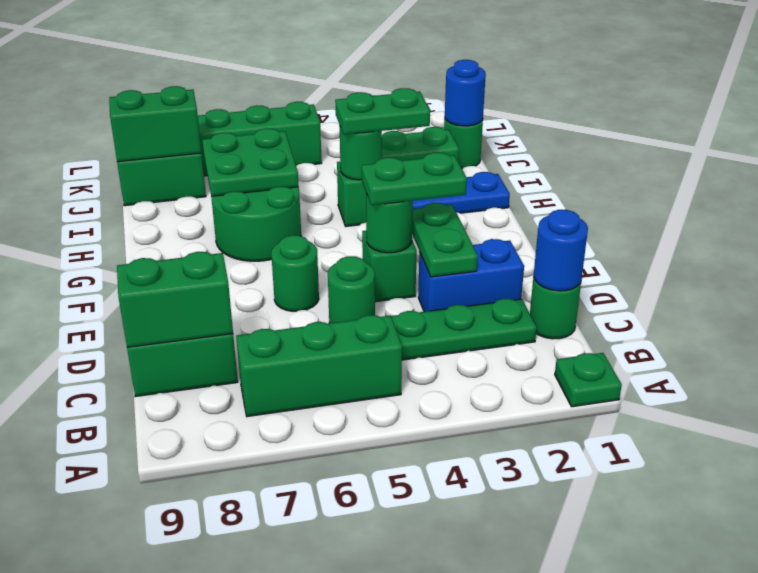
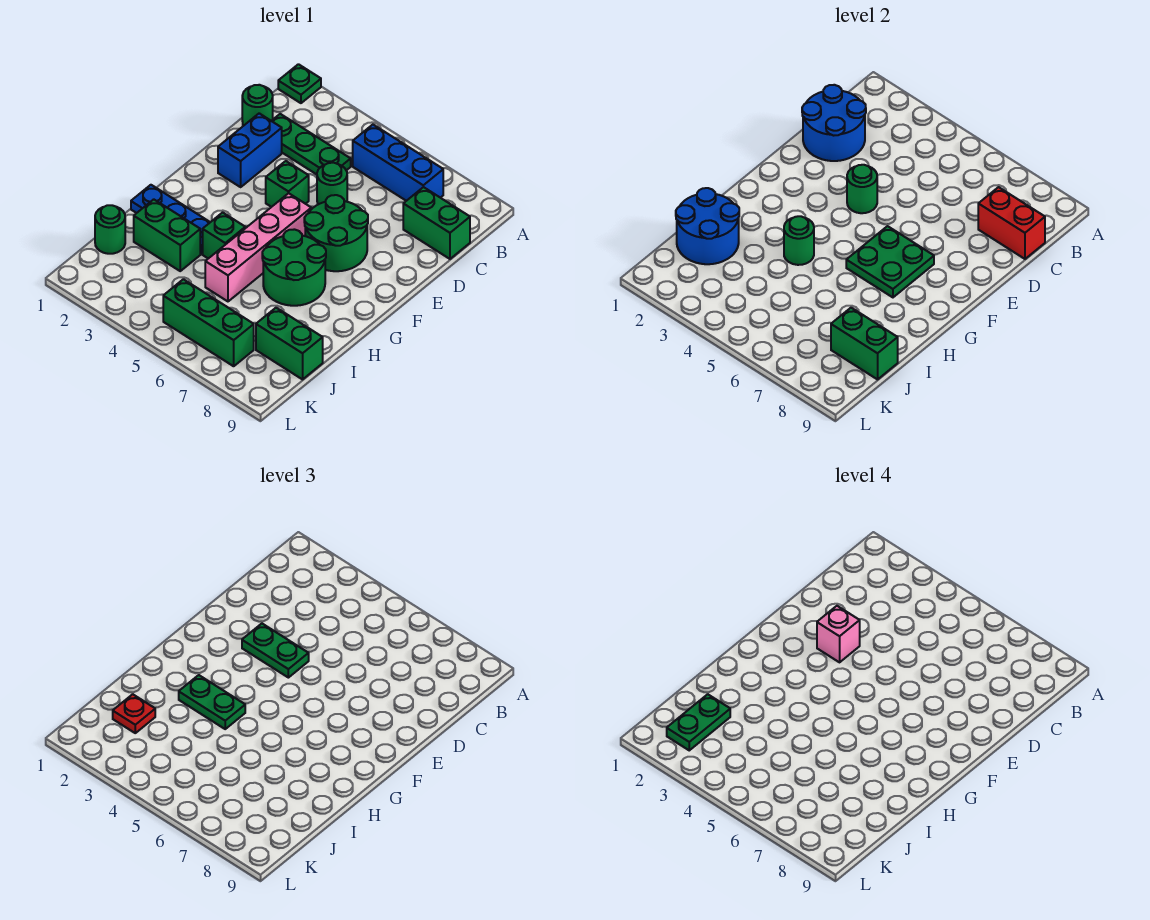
green brick B5:B7 level 1 -> blue brick B5:B7 level 1
blue round brick C1 level 2 -> blue round brick C1:D2 level 2
green brick C8:C9 level 2 -> red brick C8:C9 level 2
blue brick D2:D3 level 1 -> blue brick D2:E2 level 1
green plate D3:E3 level 2 -> green plate J2:K2 level 4
none -> pink brick E3 level 4
green round brick E6 level 1 -> green round brick E6:F7 level 1
none -> pink brick F5:I5 level 1
green plate H6:I7 level 2 -> green plate F6:G7 level 2
blue round brick J1 level 2 -> blue round brick I1:J2 level 2
none -> red plate J2 level 3

